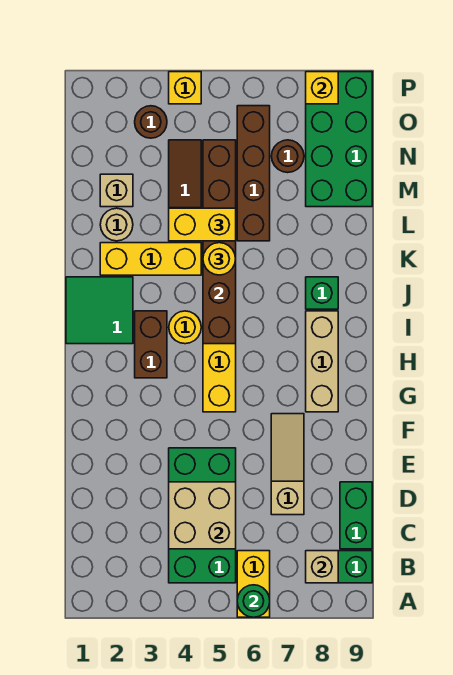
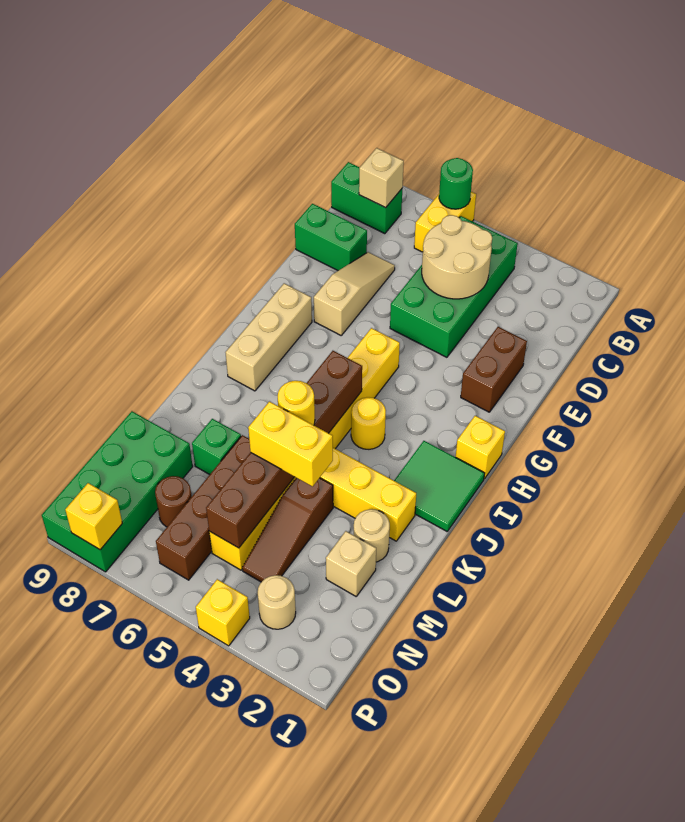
tan brick C4:D5 level 2 -> tan round brick C4:D5 level 2
green brick C9:D9 level 1 -> green brick D8:D9 level 1
tan slope D7:F7 level 1 top D -> tan slope D7:F7 level 1 top F
none -> yellow brick H1 level 1
brown brick H3:I3 level 1 -> brown brick E2:F2 level 1
green brick J8 level 1 -> green brick L7 level 1
brown round brick O3 level 1 -> tan round brick O3 level 1

